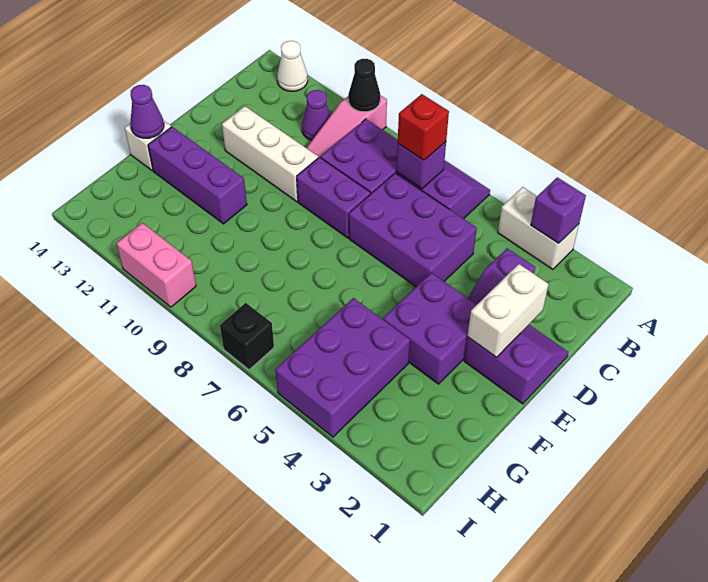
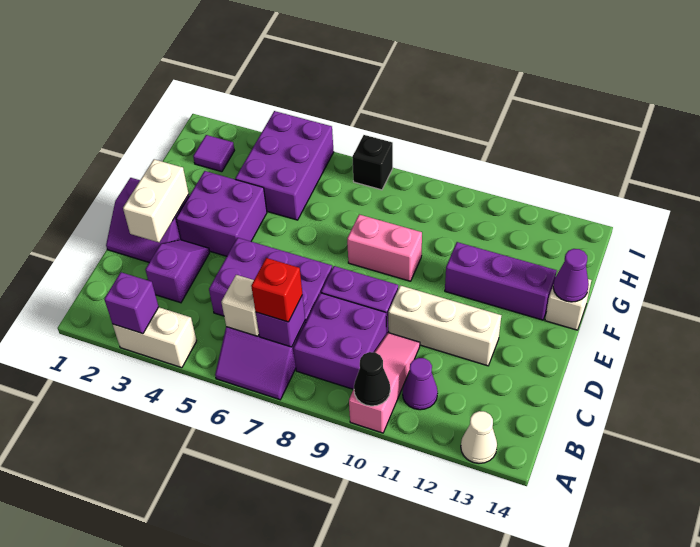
none -> white brick B6 level 2
none -> purple tile H2 level 1
pink brick I10:I11 level 1 -> pink brick F8:F9 level 1

